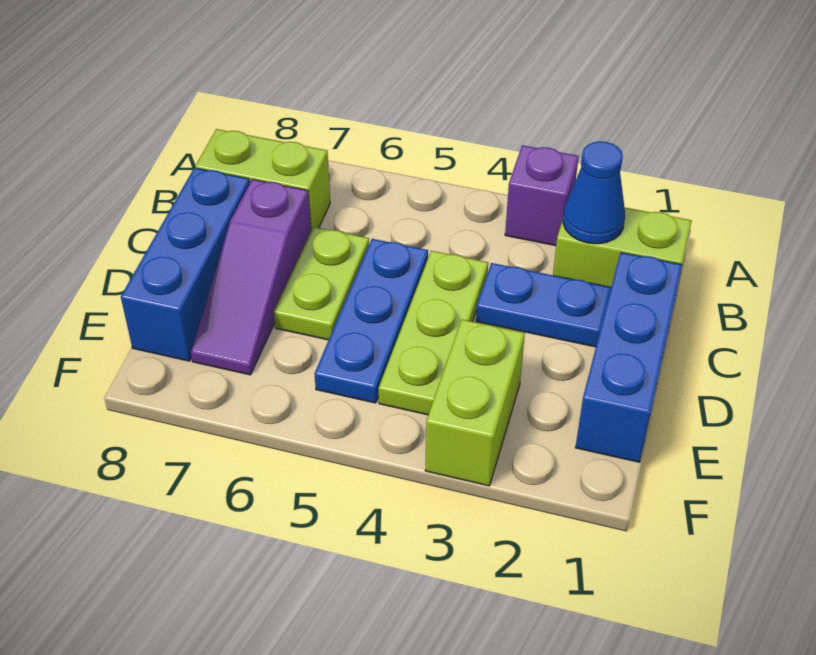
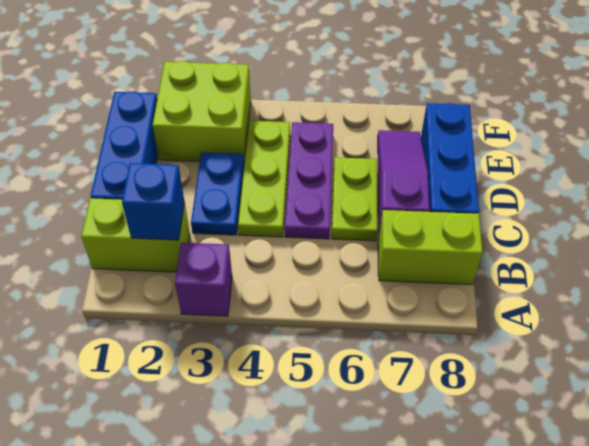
blue cone B2 level 2 -> blue brick B2 level 2
blue plate C2:C3 level 1 -> blue plate C3:D3 level 1
blue plate C5:E5 level 1 -> purple plate C5:E5 level 1
lime brick E3:F3 level 1 -> lime brick E2:F3 level 1

